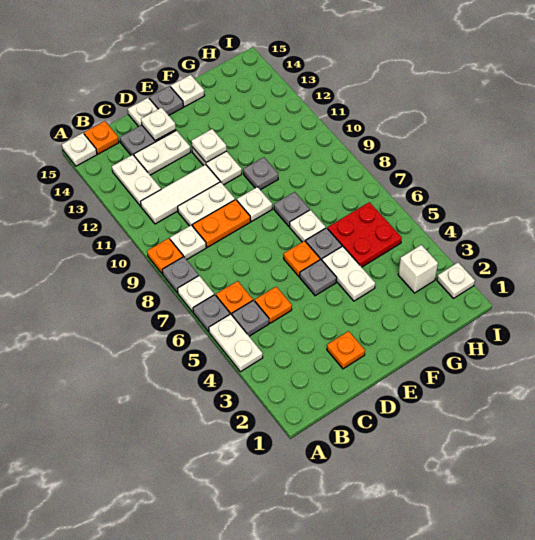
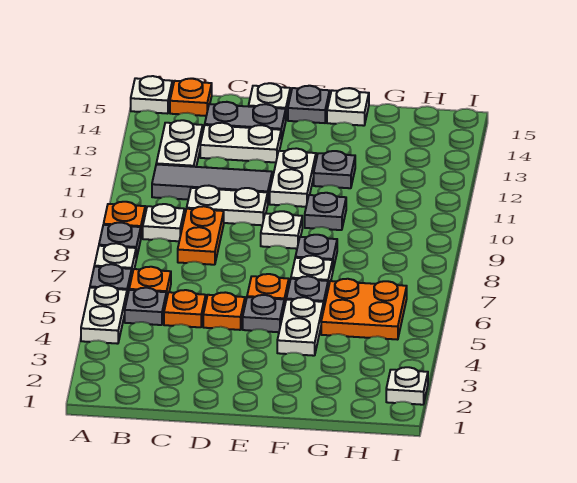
white tile B11:D11 level 1 -> grey tile B11:D11 level 1
orange plate C9:D9 level 1 -> orange plate C8:C9 level 1
orange plate D2 level 1 -> orange plate D5 level 1
white plate D14 level 2 -> none
white plate E12 level 2 -> none
none -> grey plate F12 level 1
red plate G5:H6 level 1 -> orange plate G5:H6 level 1
white brick H3 level 1 -> none

